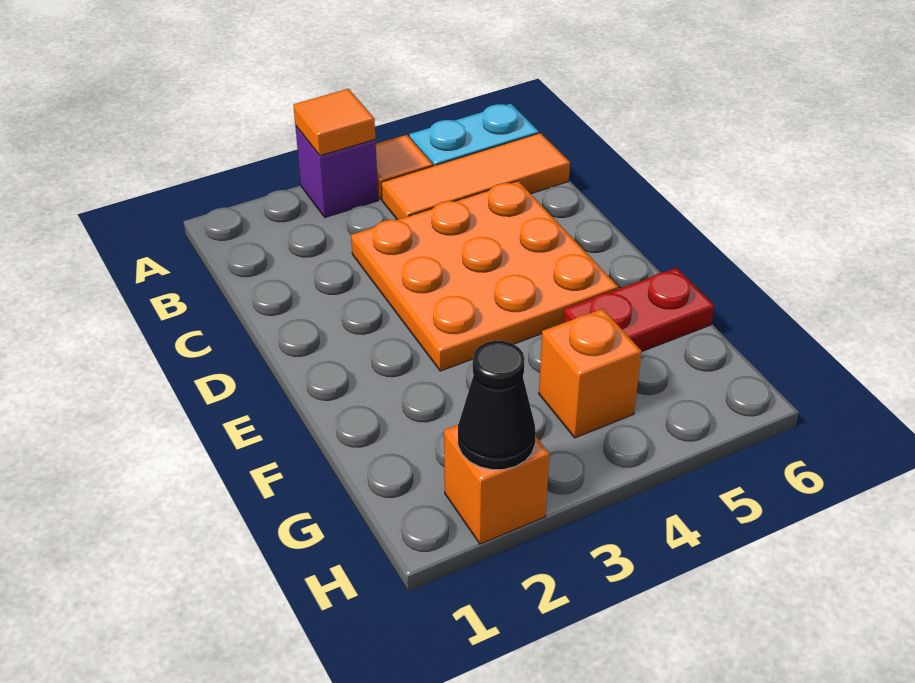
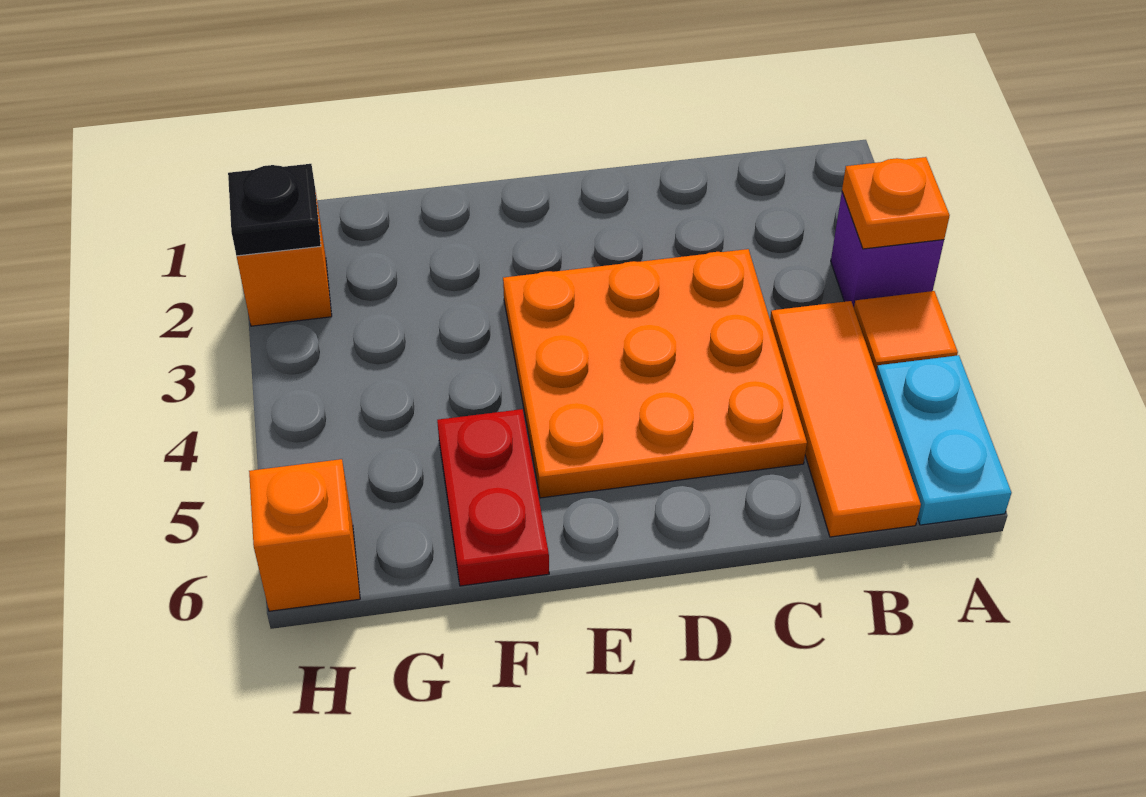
orange tile A3 level 2 -> orange plate A3 level 2
orange brick G4 level 1 -> orange brick H6 level 1
black cone H2 level 2 -> black plate H2 level 2

